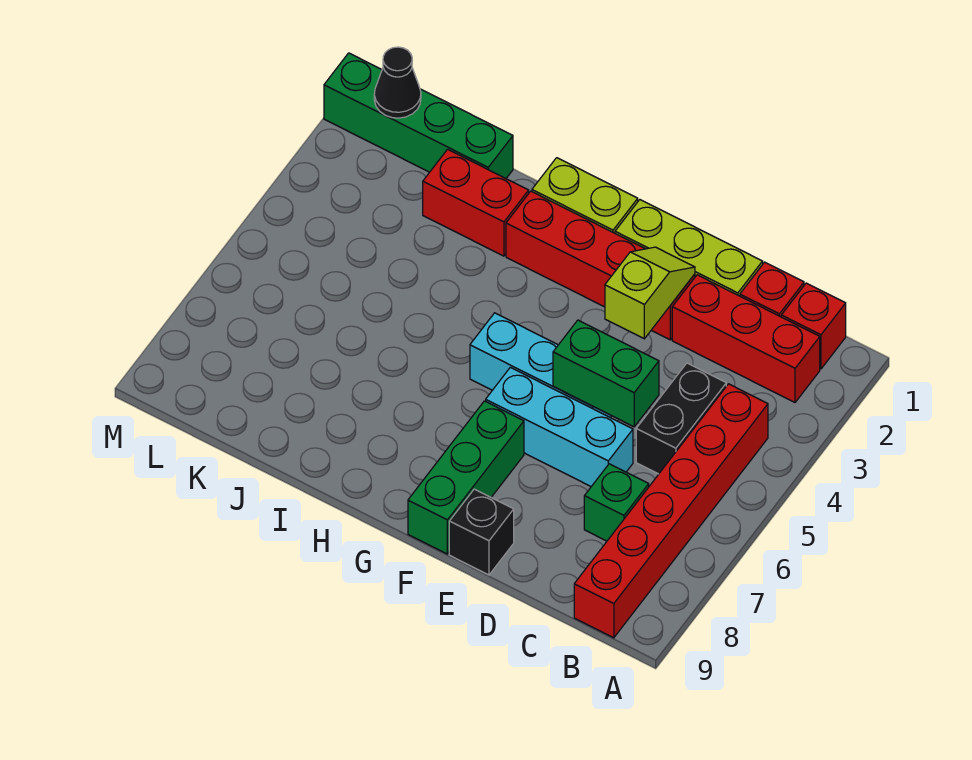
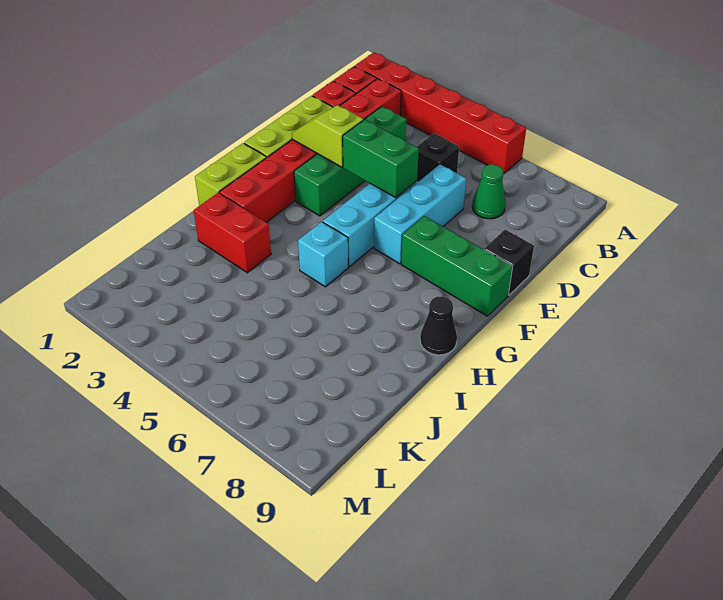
red brick B4:B9 level 1 -> red brick A1:A6 level 1
black brick C4:C5 level 1 -> black brick C5 level 1
green brick C7 level 1 -> green cone C7 level 1
green brick D5:E5 level 2 -> green brick E4:E5 level 2
none -> cyan brick H5 level 1
red brick I2:J2 level 1 -> red brick I2:I3 level 1
green brick J1:M1 level 1 -> green brick C3:F3 level 1
black cone L1 level 2 -> black cone H9 level 1

